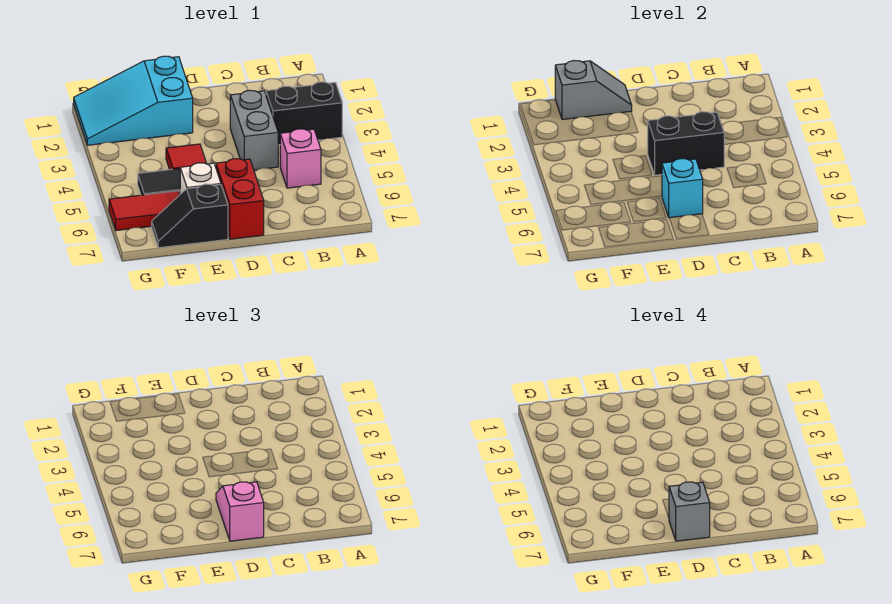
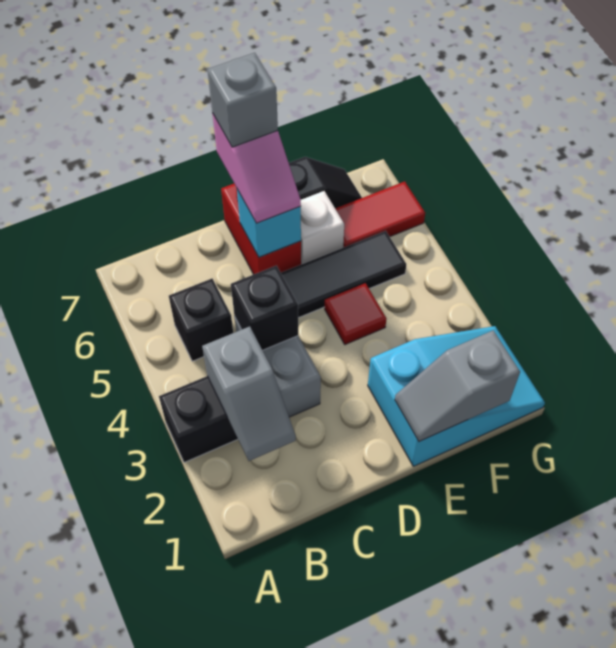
none -> grey slope B2:B3 level 2 top 3
pink brick B5 level 1 -> black brick B5 level 1
black brick C4:D4 level 2 -> black brick C4 level 2

